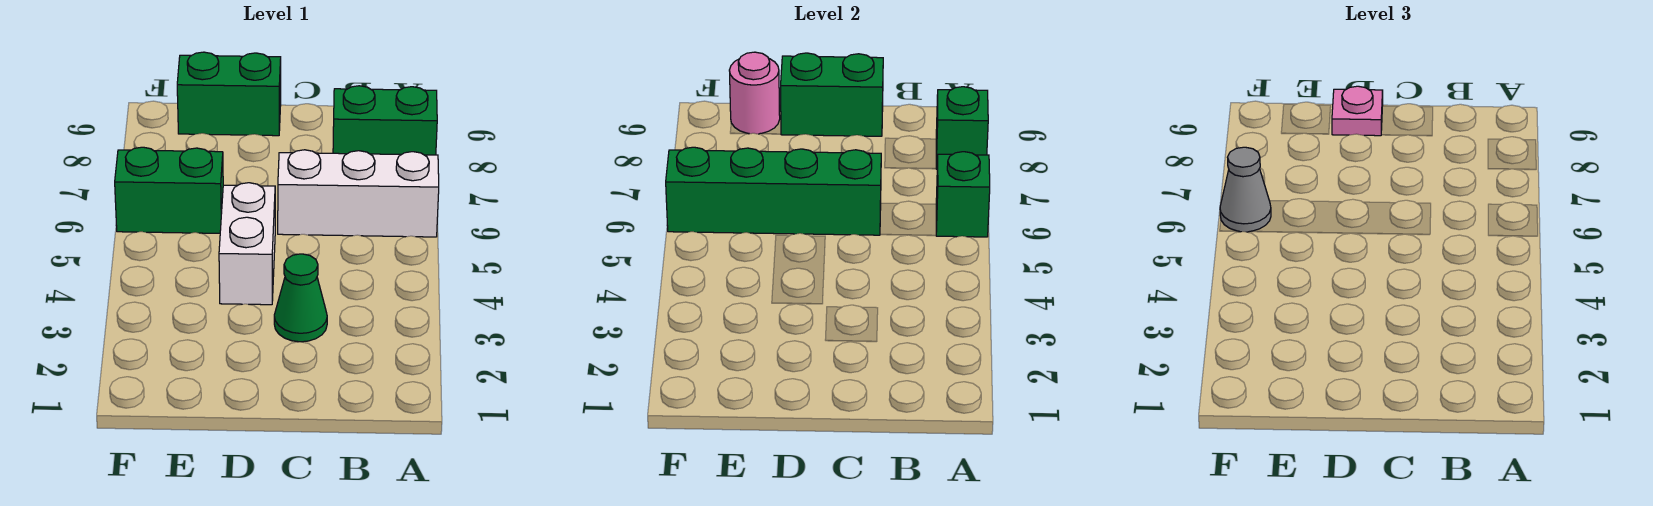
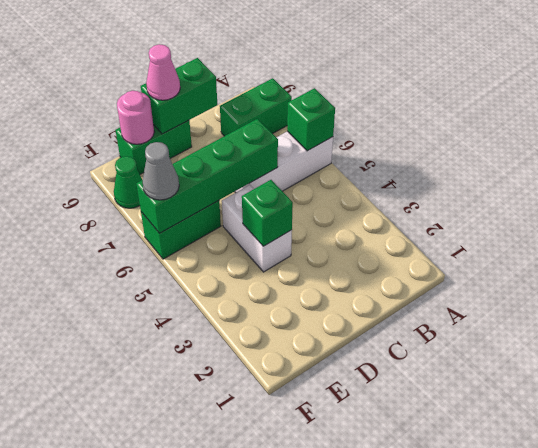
green brick A8 level 2 -> green brick D4 level 2
green cone C3 level 1 -> green cone F8 level 1
pink plate D9 level 3 -> pink cone D9 level 3

